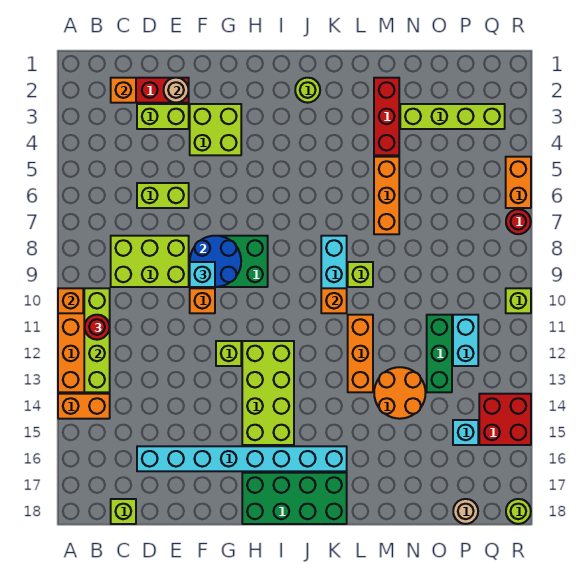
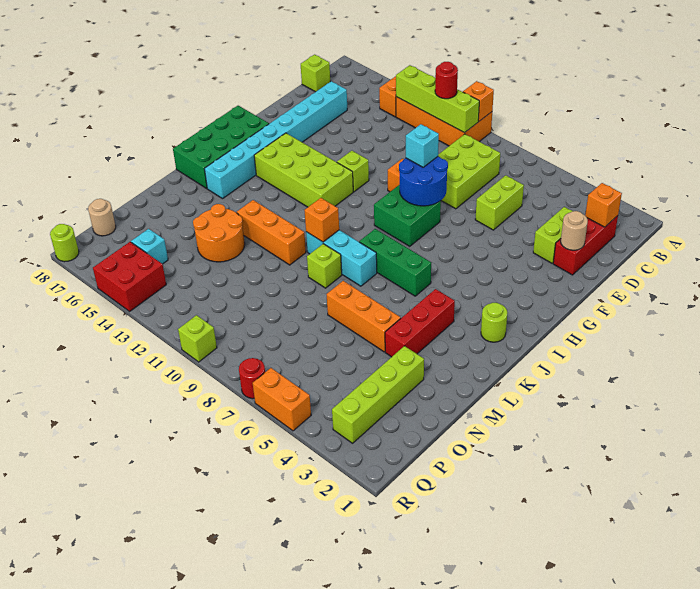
lime brick F3:G4 level 1 -> none
red brick M2:M4 level 1 -> red brick K4:M4 level 1
green brick O11:O13 level 1 -> green brick J6:J8 level 1
cyan brick P11:P12 level 1 -> none

